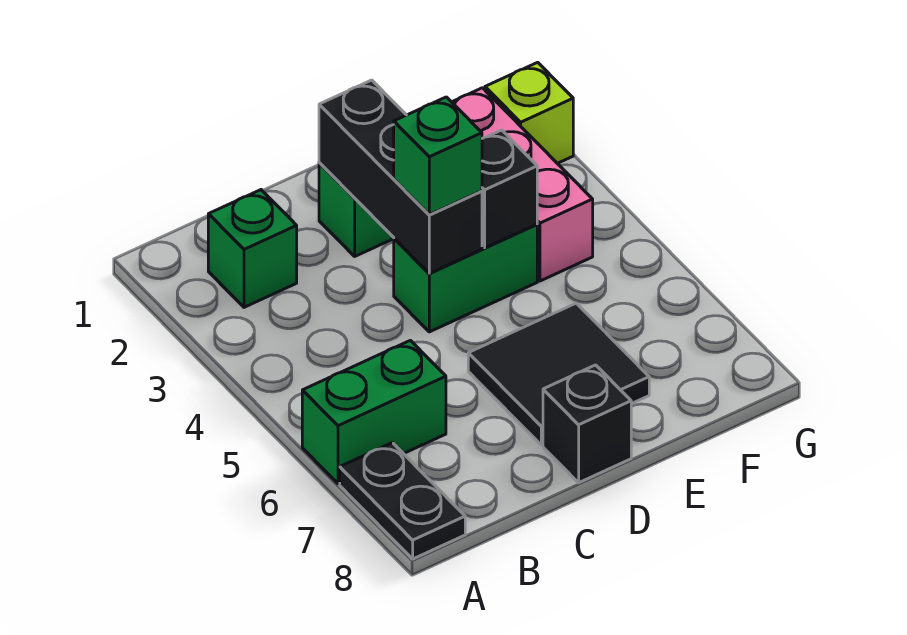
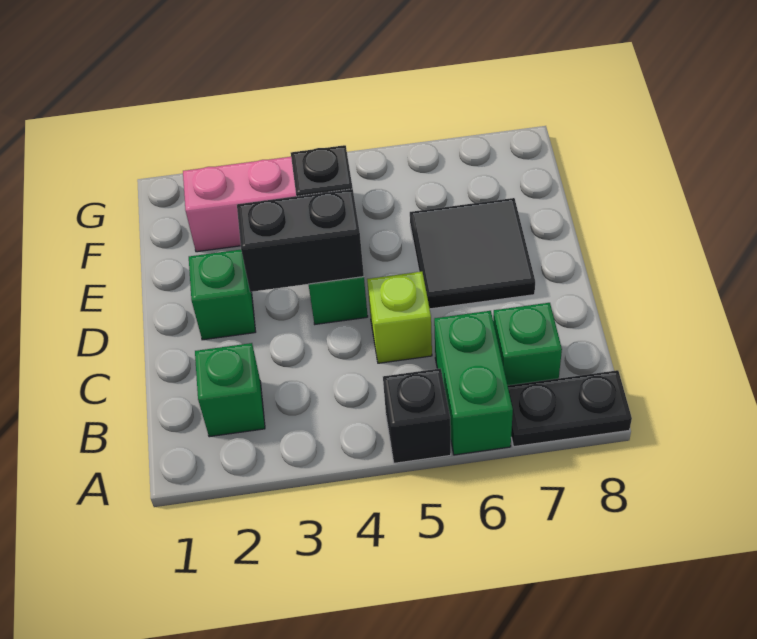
black brick D2:D4 level 2 -> black brick D3:D4 level 2
green brick D4 level 3 -> green brick B7 level 1
black brick D8 level 1 -> black brick A5 level 1
lime brick G2 level 1 -> lime brick C5 level 1

